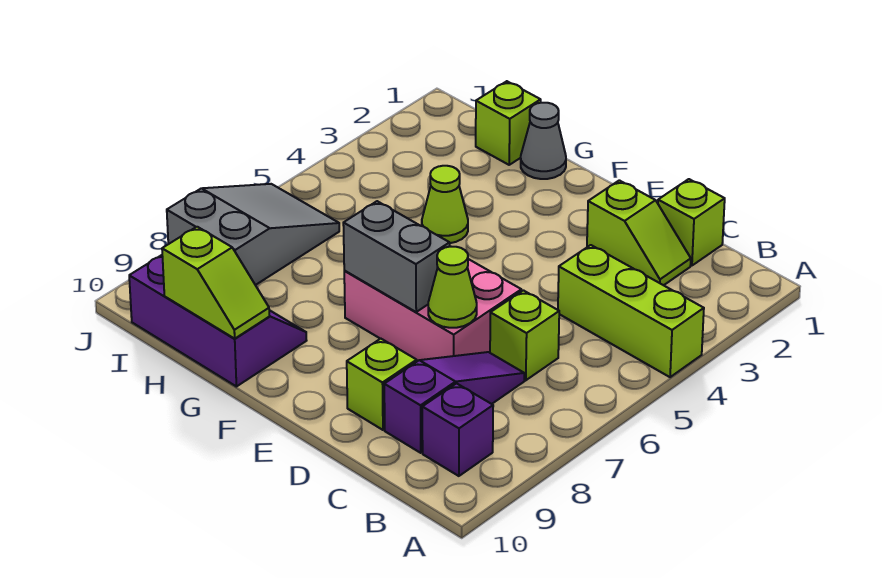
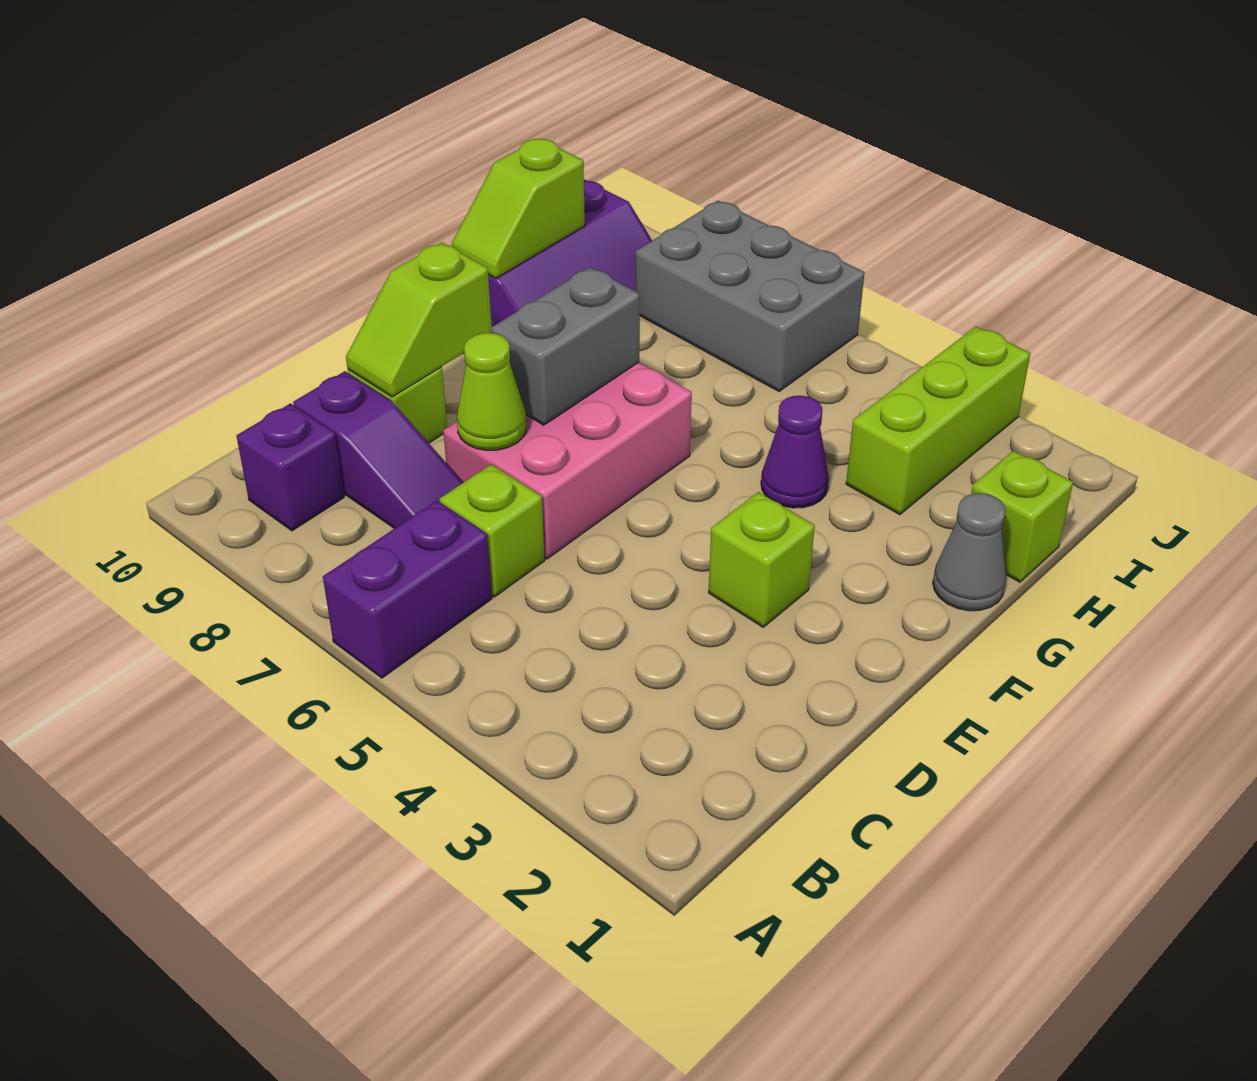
lime brick A4:C4 level 1 -> lime brick H3:J3 level 1
none -> purple brick A6:B6 level 1
lime brick C1 level 1 -> lime brick E3 level 1
lime slope C2:D2 level 1 top D -> lime slope D9:E9 level 2 top E
lime cone G4 level 1 -> purple cone G4 level 1
grey slope I6:J8 level 1 top 8 -> grey brick I6:J8 level 1

